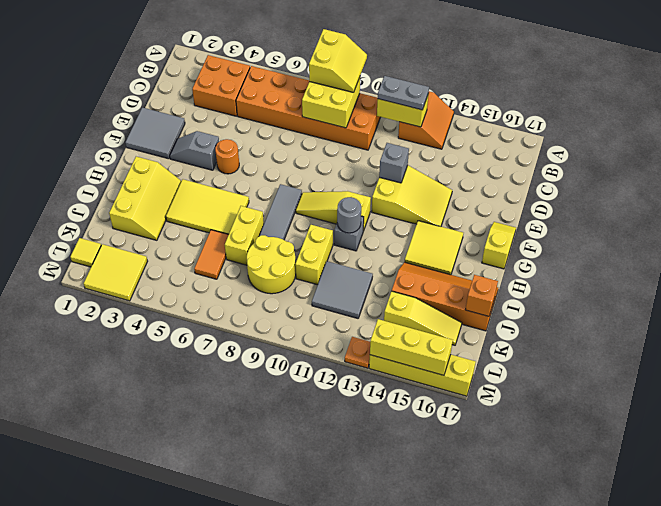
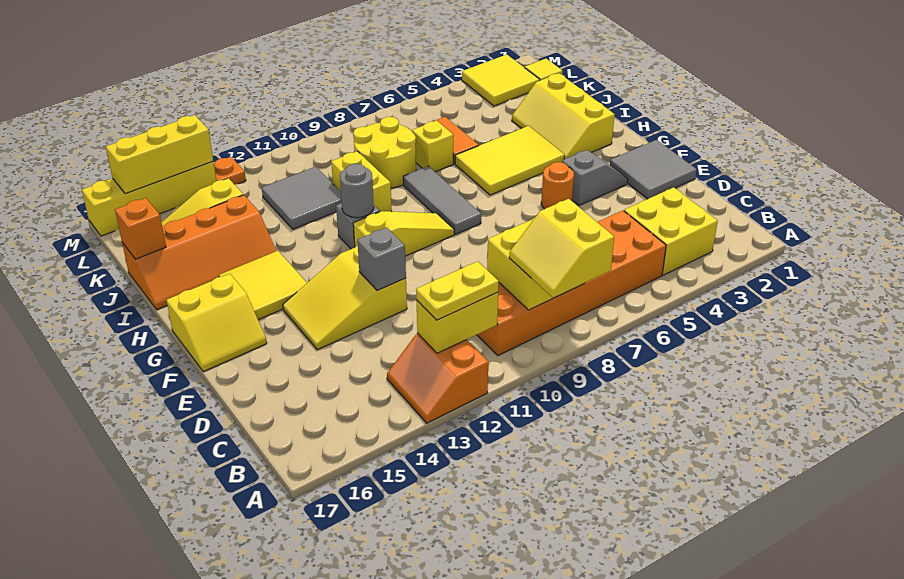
orange brick B3:C4 level 1 -> yellow brick B3:C4 level 1
grey plate B11:B12 level 3 -> yellow plate B11:B12 level 3
yellow slope F17:G17 level 1 top G -> yellow slope F16:G17 level 1 top G
yellow brick I7:J7 level 1 -> yellow brick J7 level 1

